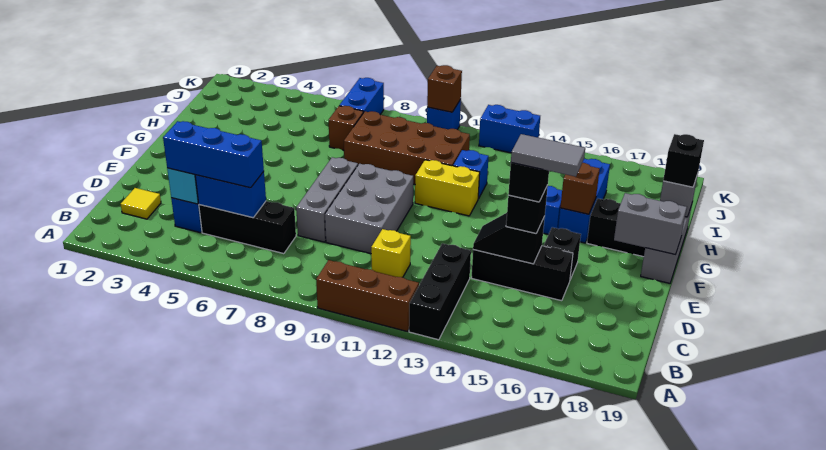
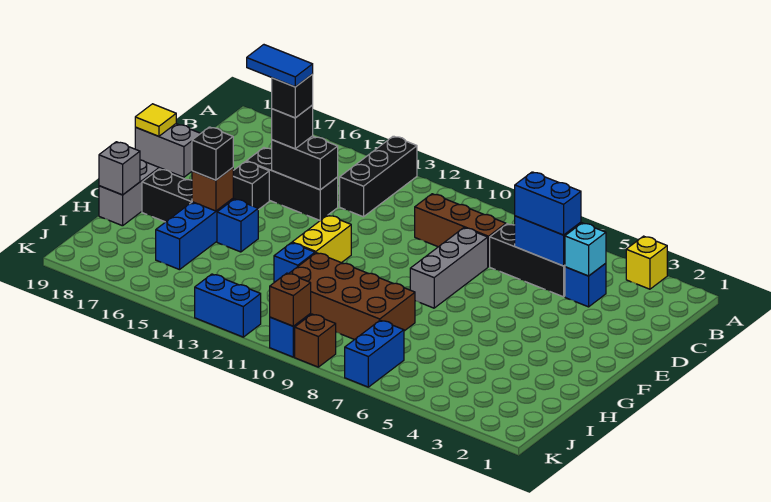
brown brick A10:A12 level 1 -> brown brick C8:C10 level 1
yellow tile C2 level 1 -> yellow tile F19 level 3
blue brick C4:C6 level 3 -> blue brick C5:C6 level 3
yellow brick C11 level 1 -> yellow brick A3 level 1
grey brick D9:F10 level 1 -> none
black slope D14:D15 level 2 top 15 -> black brick D14:D15 level 2
grey tile D15:D16 level 5 -> blue tile D15:D16 level 5
yellow brick G11:G12 level 1 -> yellow brick F12:G12 level 1
black brick H19 level 3 -> black brick G16 level 3
brown brick I7 level 1 -> brown brick K9 level 1

